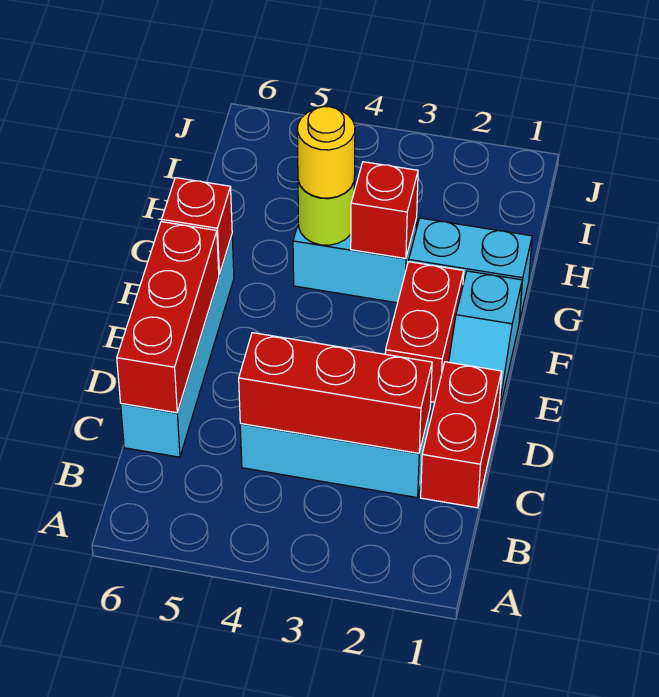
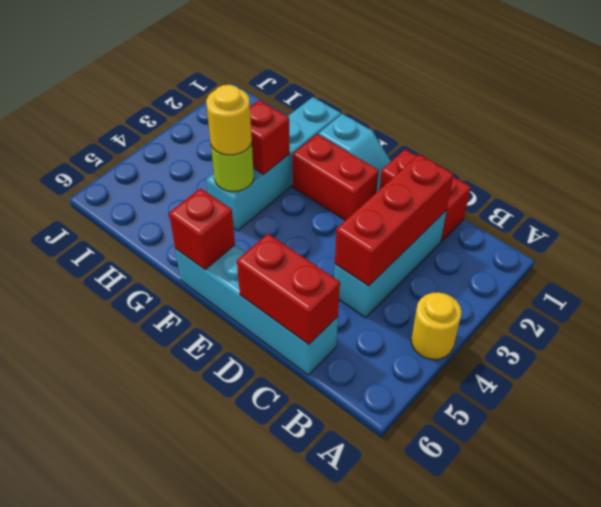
none -> yellow round brick A4 level 1
red brick C6:E6 level 2 -> red brick C6:D6 level 2

